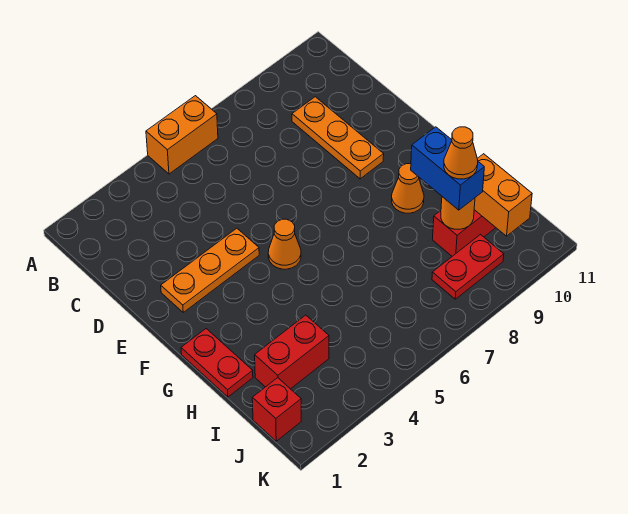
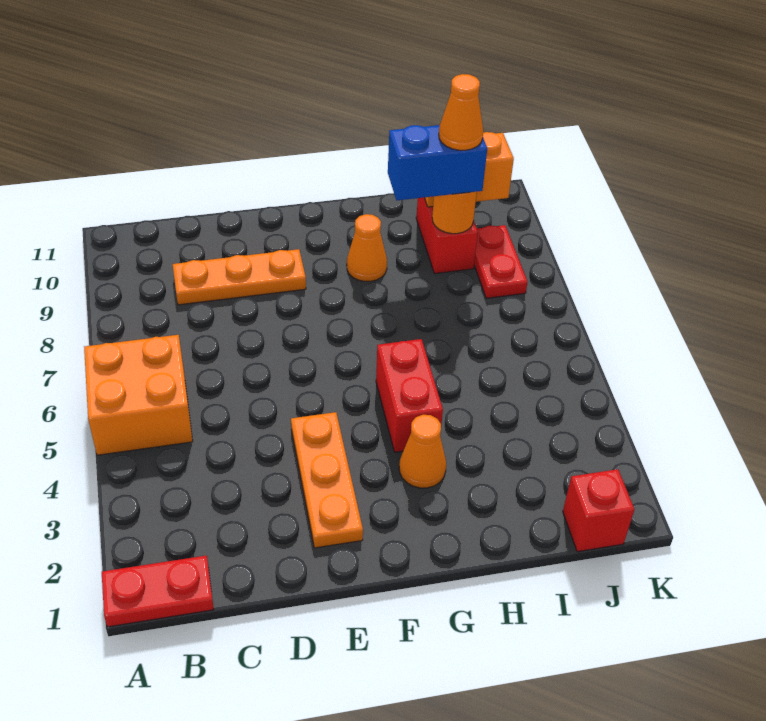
orange brick A5:A6 level 1 -> orange brick A5:B6 level 1
orange cone F5 level 1 -> orange cone G3 level 1
red plate G1:H1 level 1 -> red plate A1:B1 level 1
red brick I2:I3 level 1 -> red brick G4:G5 level 1

